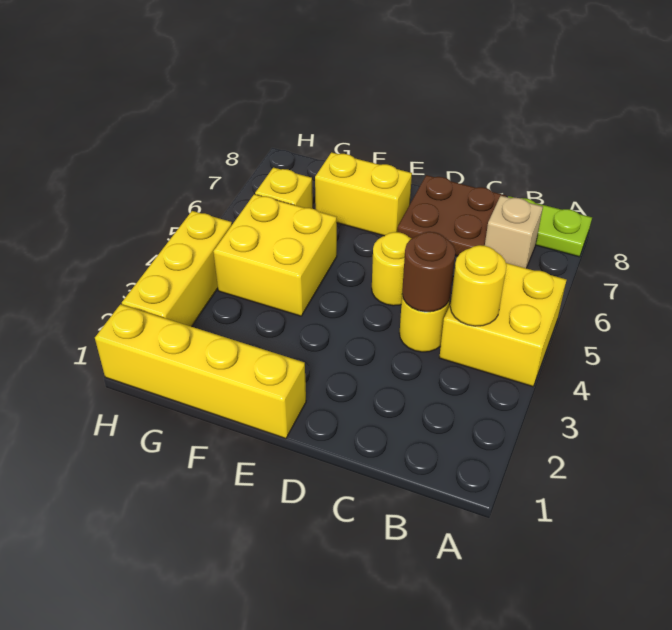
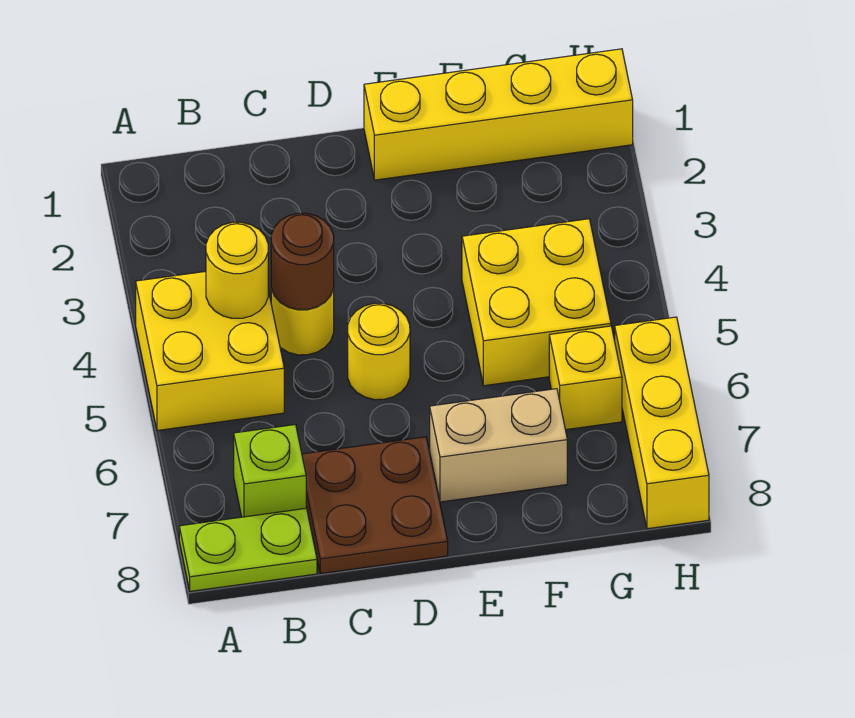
tan brick B7 level 1 -> lime brick B7 level 1
yellow brick E7:F7 level 1 -> tan brick E7:F7 level 1
yellow brick H2:H4 level 1 -> yellow brick H6:H8 level 1

